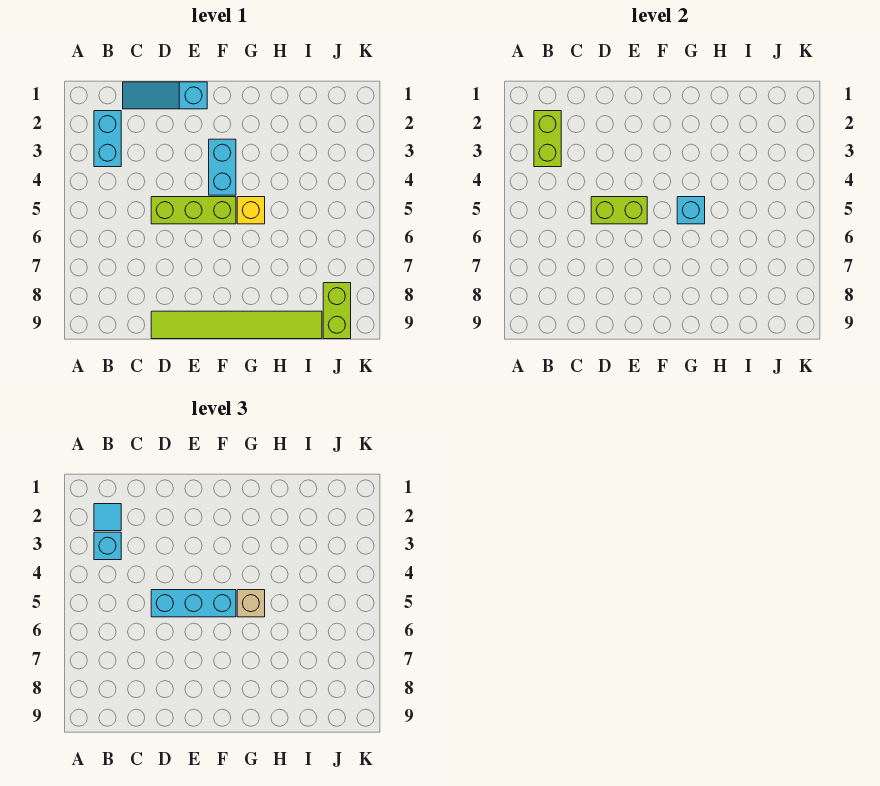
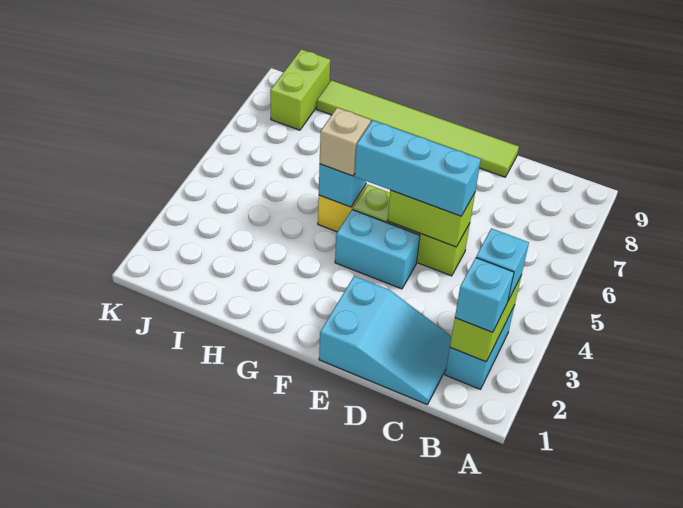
cyan tile B2 level 3 -> cyan brick B2 level 3
cyan slope C1:E1 level 1 top E -> cyan slope C1:E2 level 1 top E
cyan brick F3:F4 level 1 -> cyan brick E4:F4 level 1

